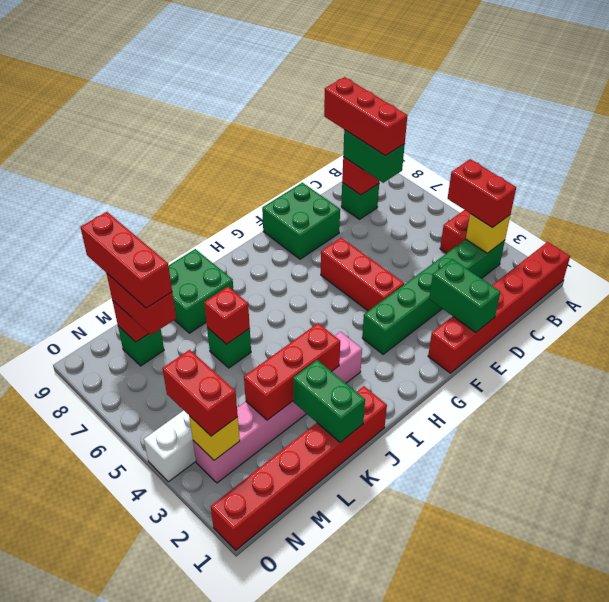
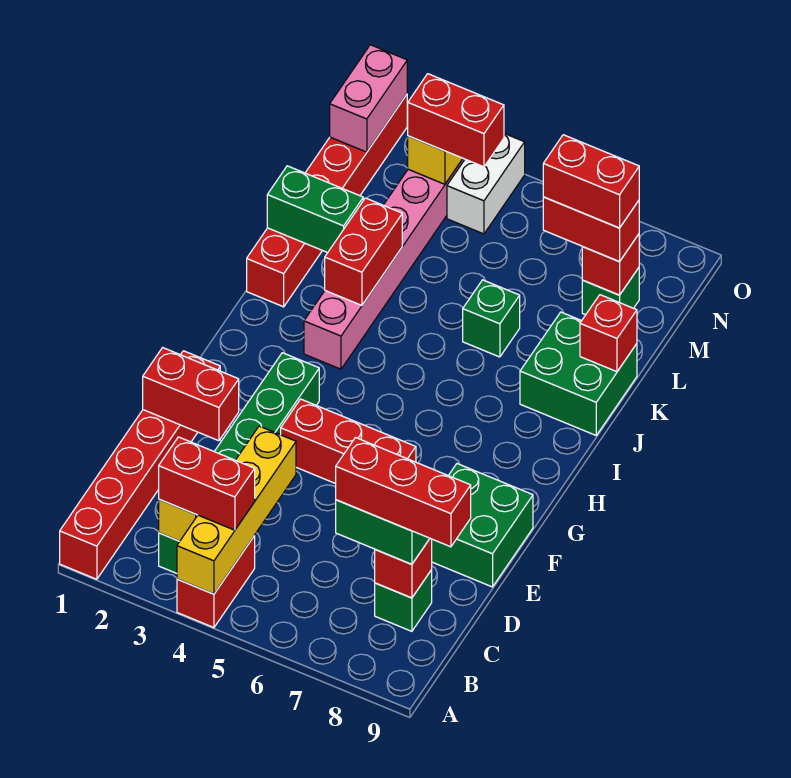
none -> yellow brick A4:D4 level 2
green brick E1:E2 level 2 -> red brick E1:E2 level 2
red brick J3:L3 level 2 -> red brick J3:K3 level 2
red brick K6 level 2 -> red brick K9 level 2
red brick M7:M9 level 4 -> red brick M7:M8 level 4
none -> pink brick N1:O1 level 2

